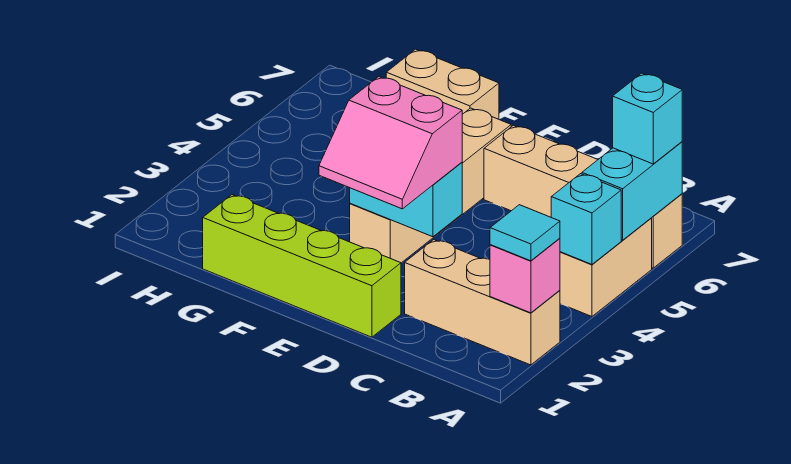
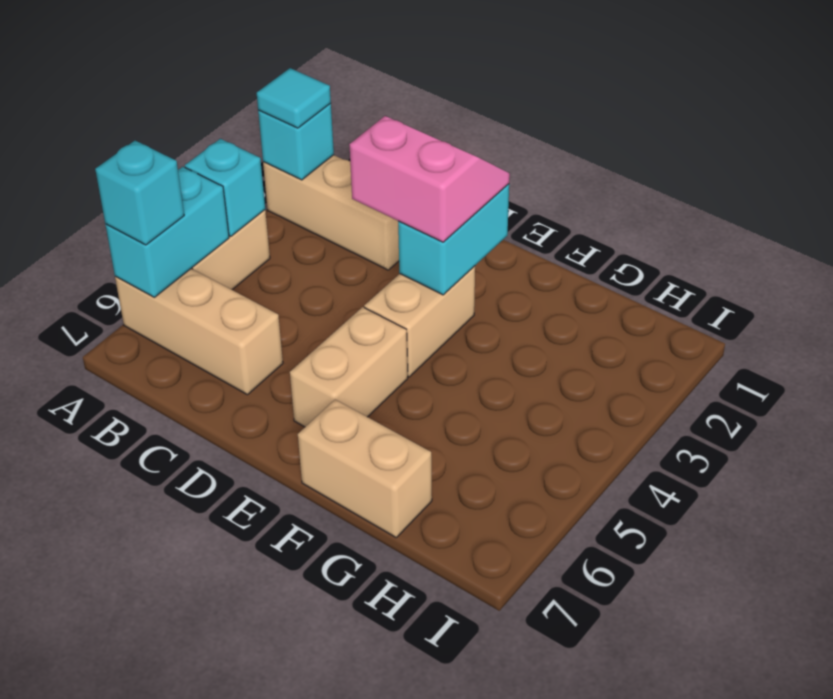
pink brick A2 level 2 -> cyan brick A2 level 2
tan brick A6:D6 level 1 -> tan brick A6:C6 level 1
lime brick D1:G1 level 1 -> none
cyan brick D3:E3 level 2 -> cyan brick E2:E3 level 2

